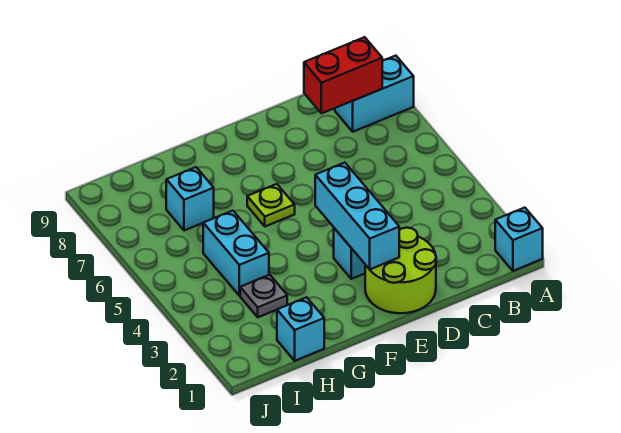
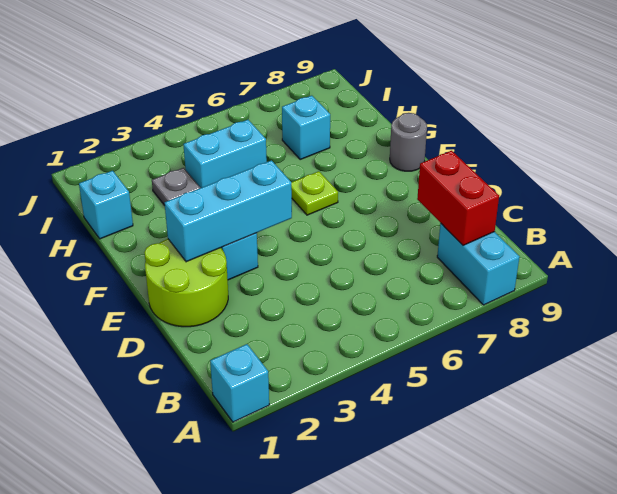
none -> grey round brick F9 level 1

